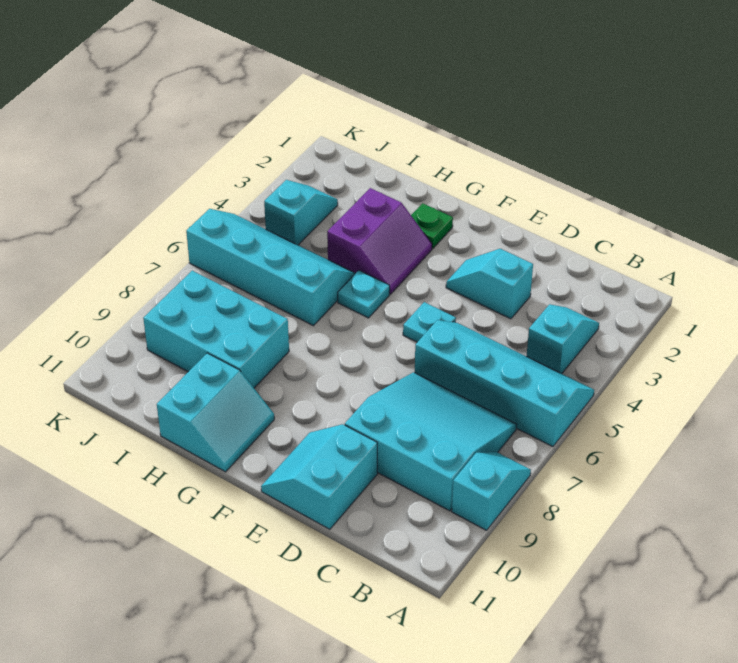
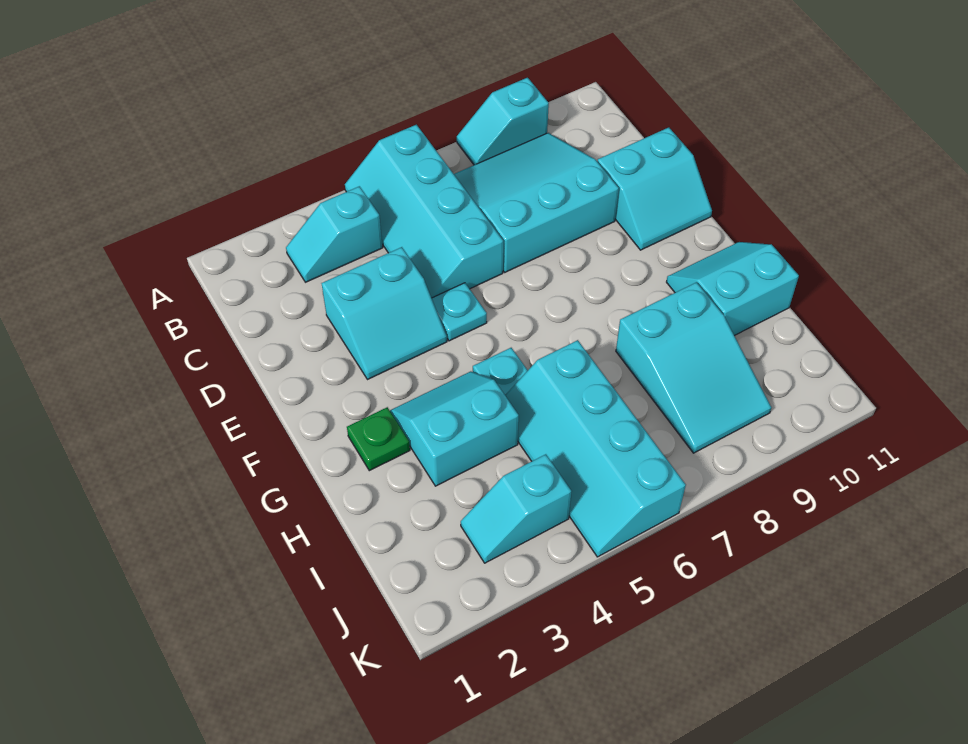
cyan slope B7:D9 level 1 top 9 -> cyan slope B7:D9 level 1 top D
cyan slope D3:E3 level 1 top D -> cyan slope D3:E4 level 1 top D
purple slope G3:H4 level 1 top H -> cyan slope G3:H4 level 1 top H
cyan brick H8:J9 level 1 -> cyan slope H8:J9 level 1 top H

